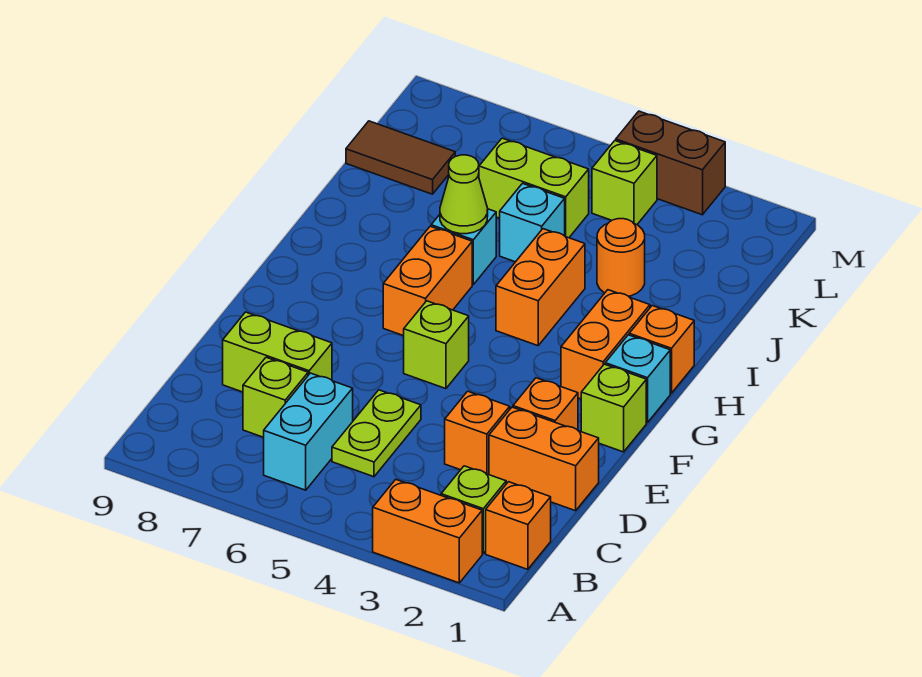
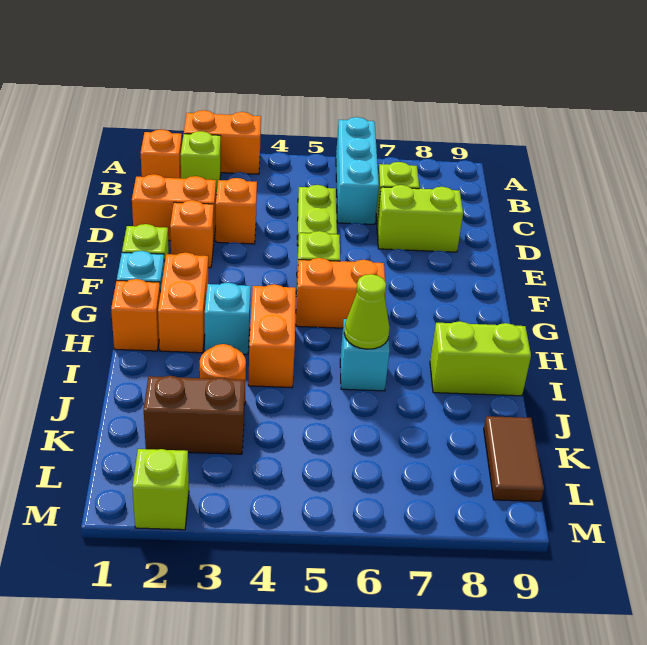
cyan brick B6:C6 level 1 -> cyan brick A6:C6 level 1
orange brick G6:H6 level 1 -> orange brick G5:G6 level 1
cyan brick J5 level 1 -> cyan brick H3 level 1
lime brick K5:K6 level 1 -> lime brick I8:I9 level 1
brown tile K8:K9 level 1 -> brown tile K9:L9 level 1
lime brick L4 level 1 -> lime brick M2 level 1
brown brick M3:M4 level 1 -> brown brick K2:K3 level 1

